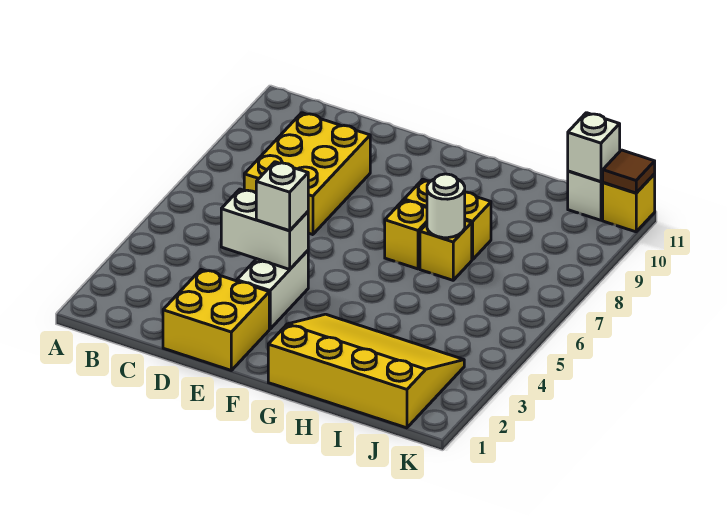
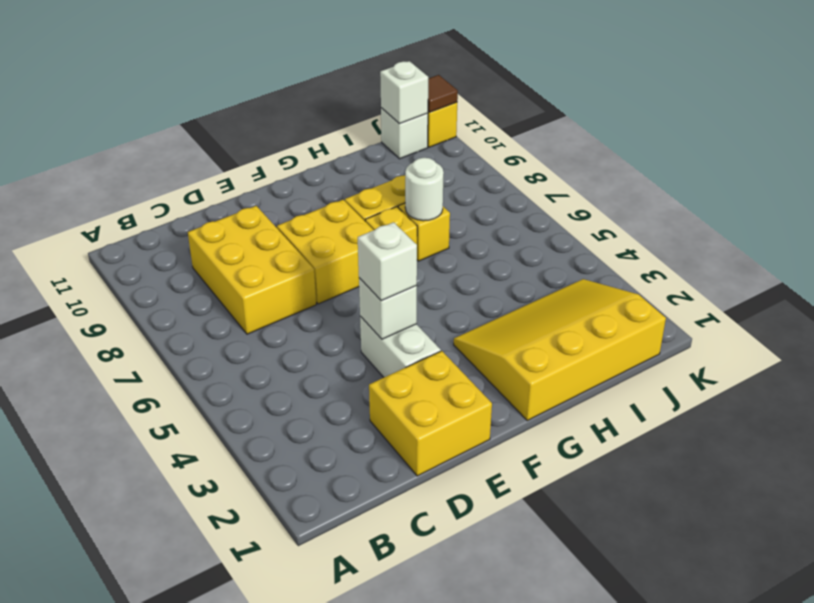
white brick D4:E4 level 2 -> white brick E4 level 2
none -> yellow brick E7:F8 level 1

